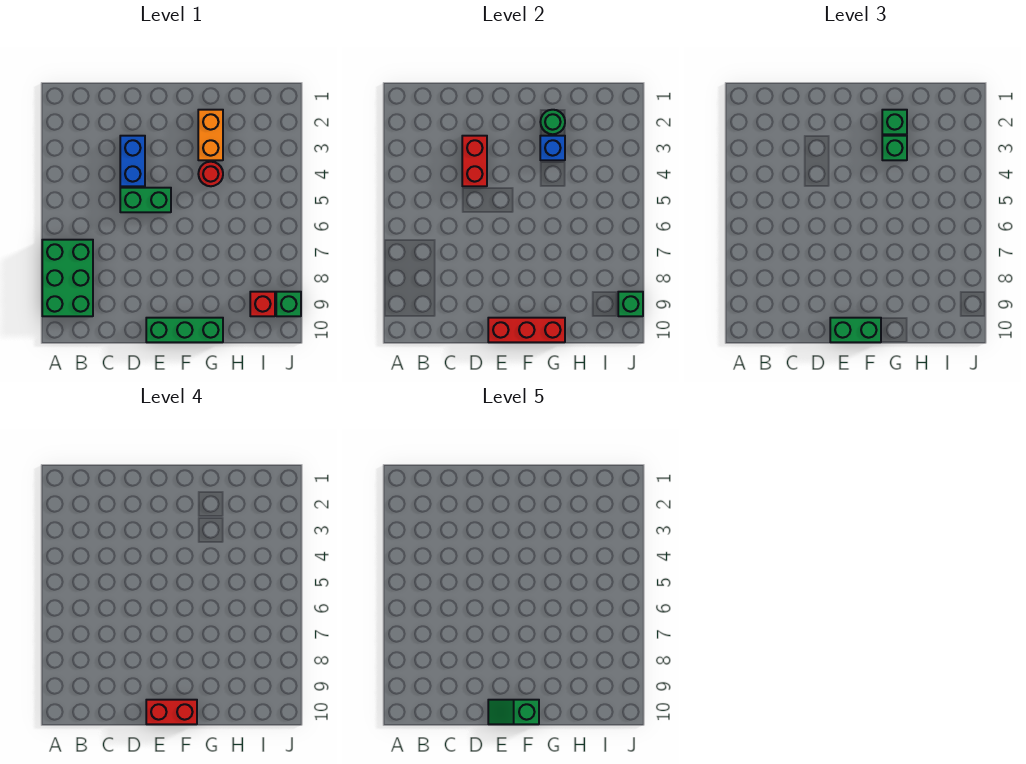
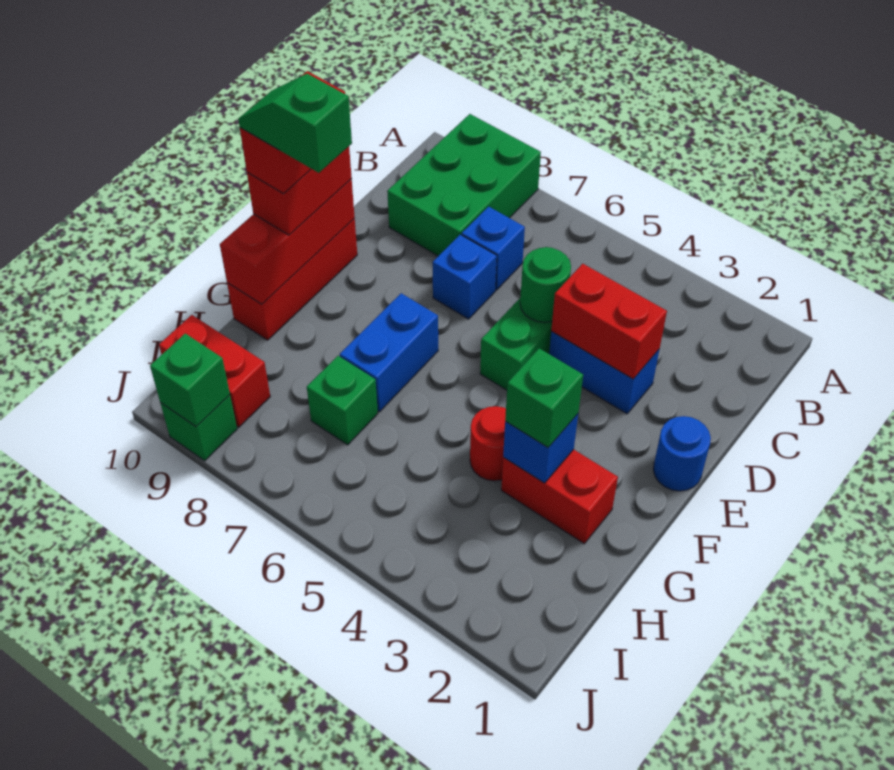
green brick A7:B9 level 1 -> green brick A8:C9 level 1
none -> blue brick C7 level 1
none -> blue brick D7 level 1
none -> blue round brick E1 level 1
green brick E10:G10 level 1 -> red brick E10:G10 level 1
green brick E10:F10 level 3 -> red brick E10:F10 level 3
green slope E10:F10 level 5 top F -> green slope F9:F10 level 5 top 9
none -> blue brick F7:G7 level 1
orange brick G2:G3 level 1 -> red brick G2:G3 level 1
green round brick G2 level 2 -> green round brick D5 level 2
green brick G2 level 3 -> green brick H7 level 1
red brick I9 level 1 -> red brick I9:I10 level 1

